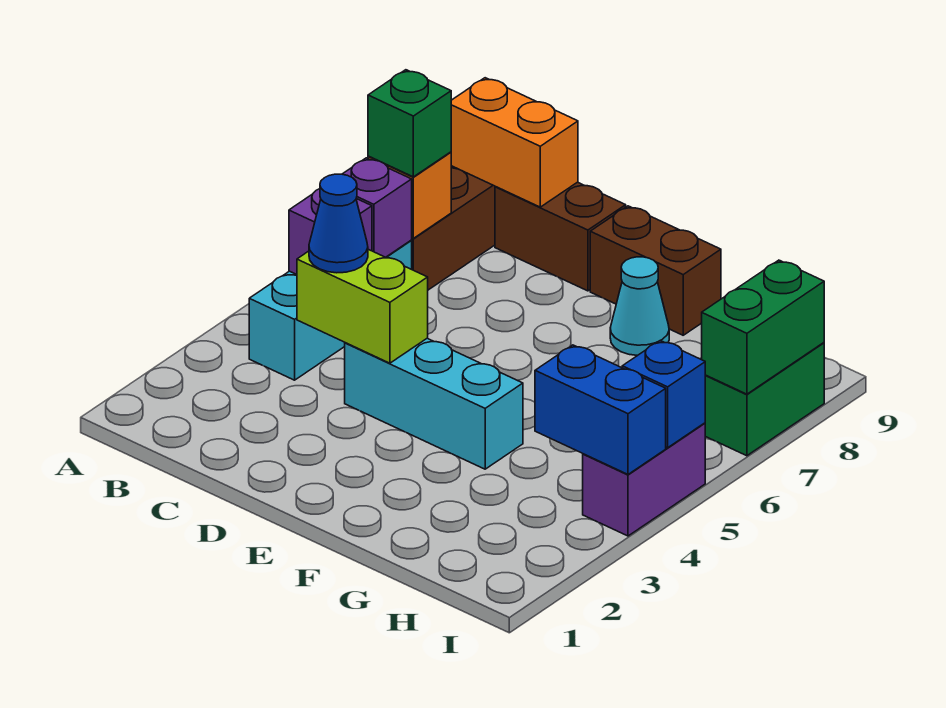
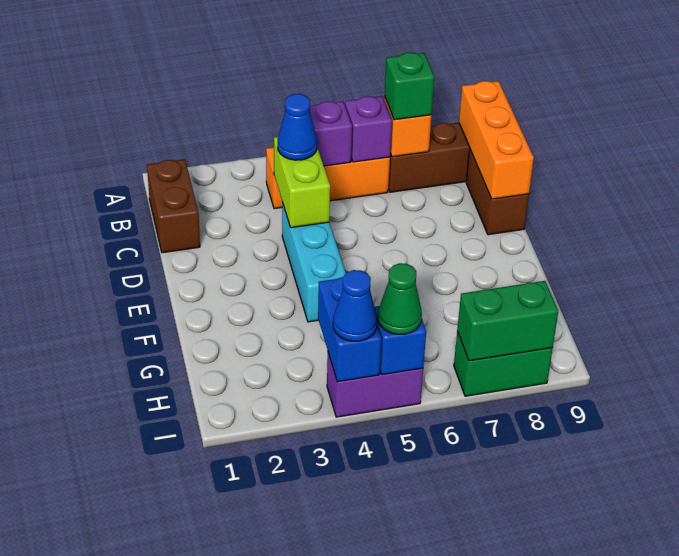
cyan brick B4:B6 level 1 -> orange brick B4:B6 level 1
orange brick B9:C9 level 2 -> orange brick B9:D9 level 2
brown brick E9:F9 level 1 -> brown brick B1:C1 level 1
cyan cone F8 level 1 -> none
none -> blue cone I4 level 3
none -> green cone I5 level 3

